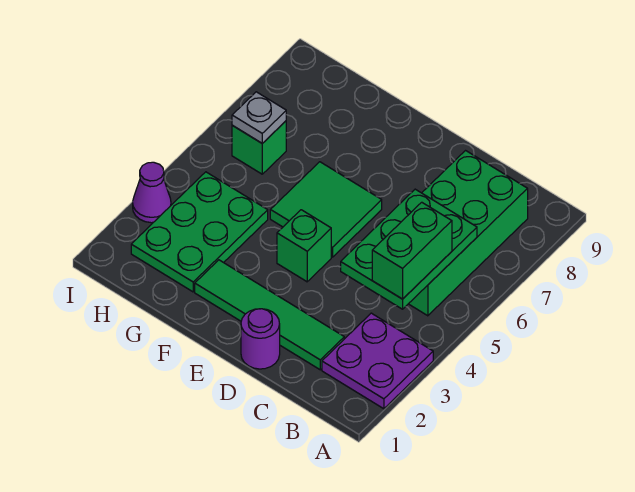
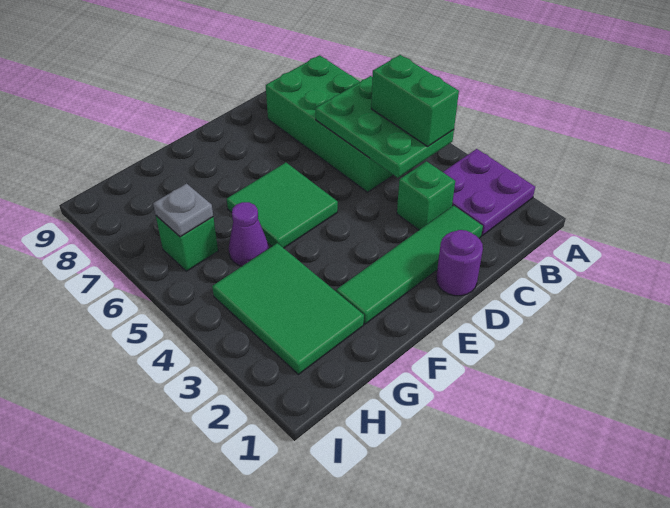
green brick E4 level 1 -> green brick C3 level 1
green plate G2:H4 level 1 -> green tile G2:H4 level 1
purple cone I3 level 1 -> purple cone G5 level 1

